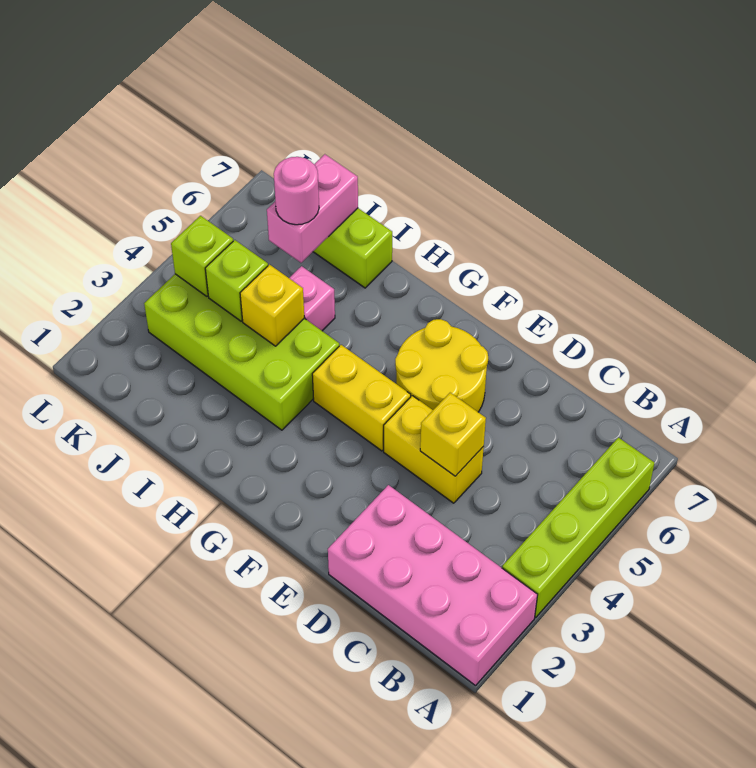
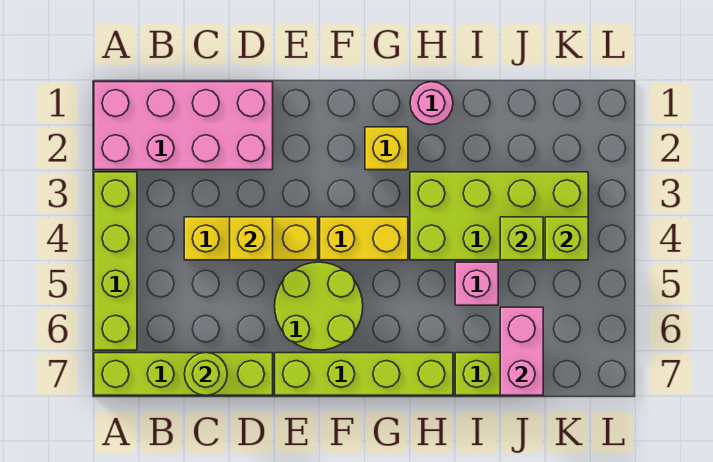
none -> lime brick A7:D7 level 1
none -> lime round brick C7 level 2
yellow brick D4:E4 level 1 -> yellow brick C4:E4 level 1
yellow round brick E5:F6 level 1 -> lime round brick E5:F6 level 1
none -> lime brick E7:H7 level 1
yellow brick I4 level 2 -> yellow brick G2 level 1
pink round brick J6 level 3 -> pink round brick H1 level 1

